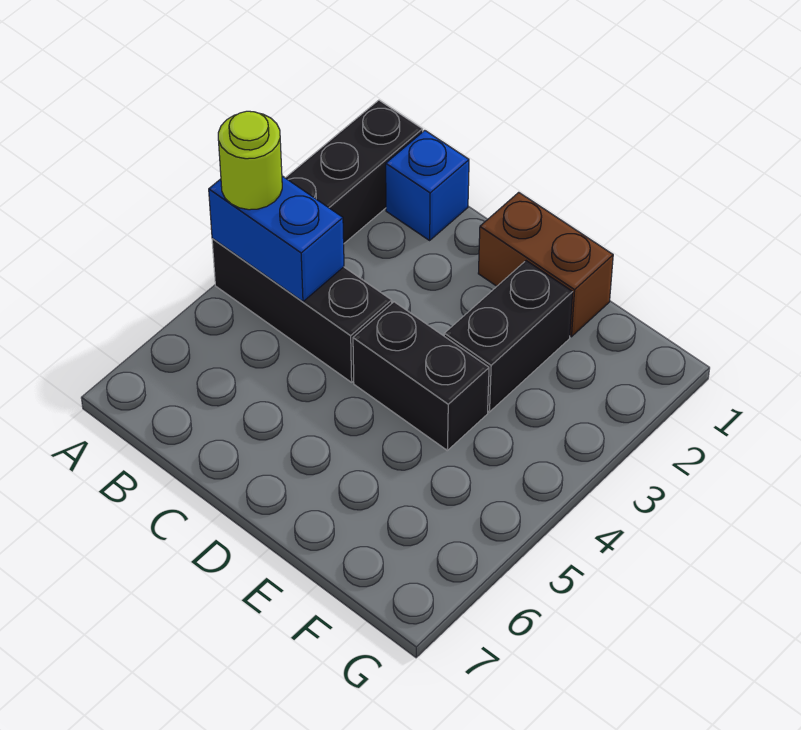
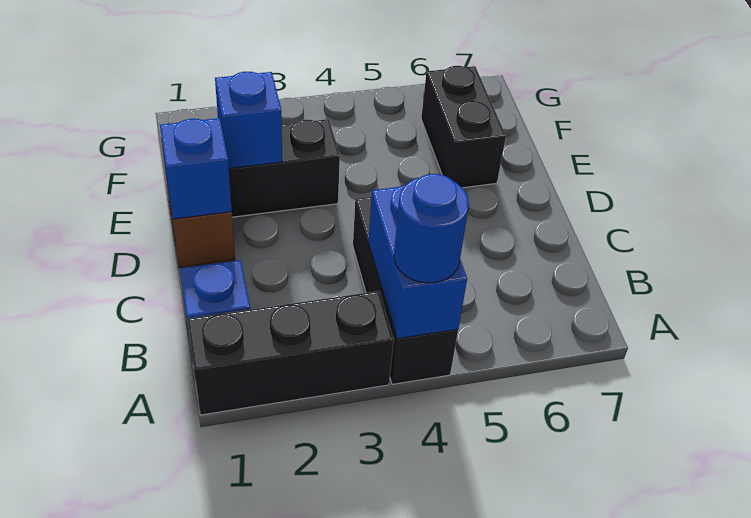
lime round brick A4 level 3 -> blue round brick A4 level 3
none -> blue brick D1 level 2
black brick D4:E4 level 1 -> black brick E6:F6 level 1
none -> blue brick E2 level 2

